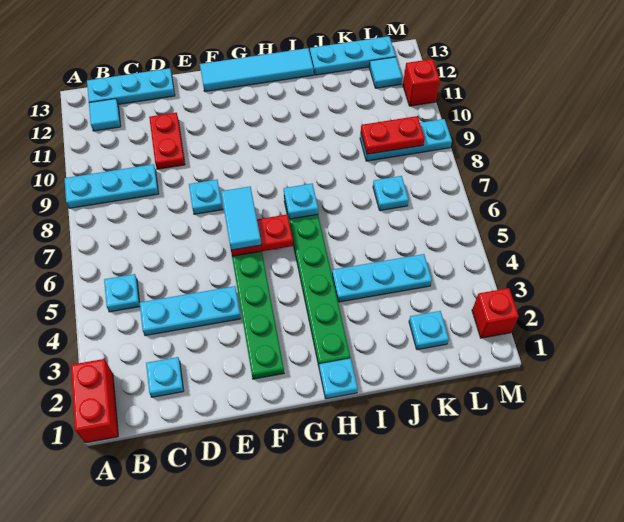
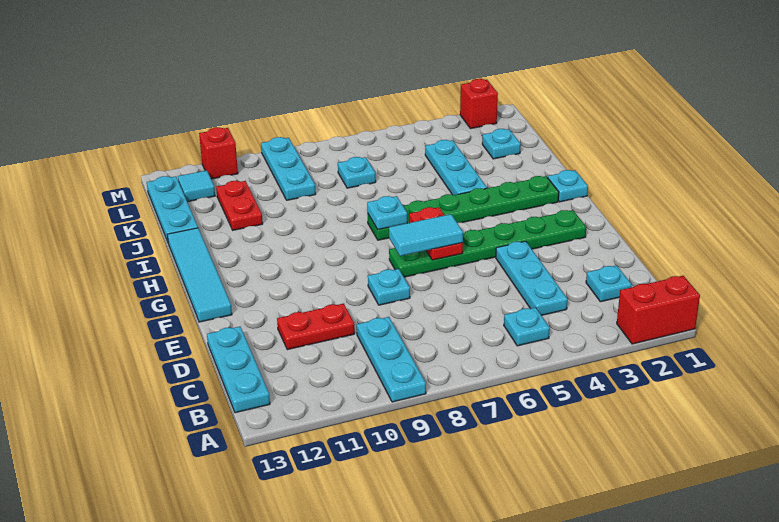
cyan tile B12 level 1 -> none
red plate K9:L9 level 2 -> red plate J11:K11 level 1

